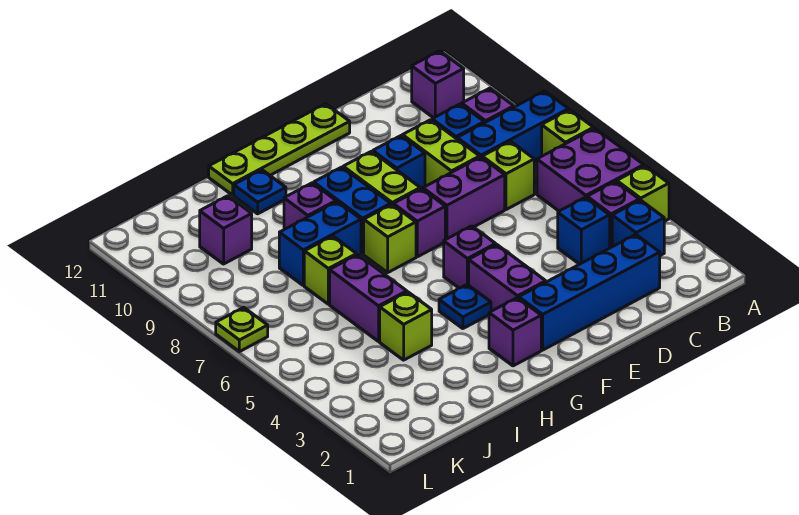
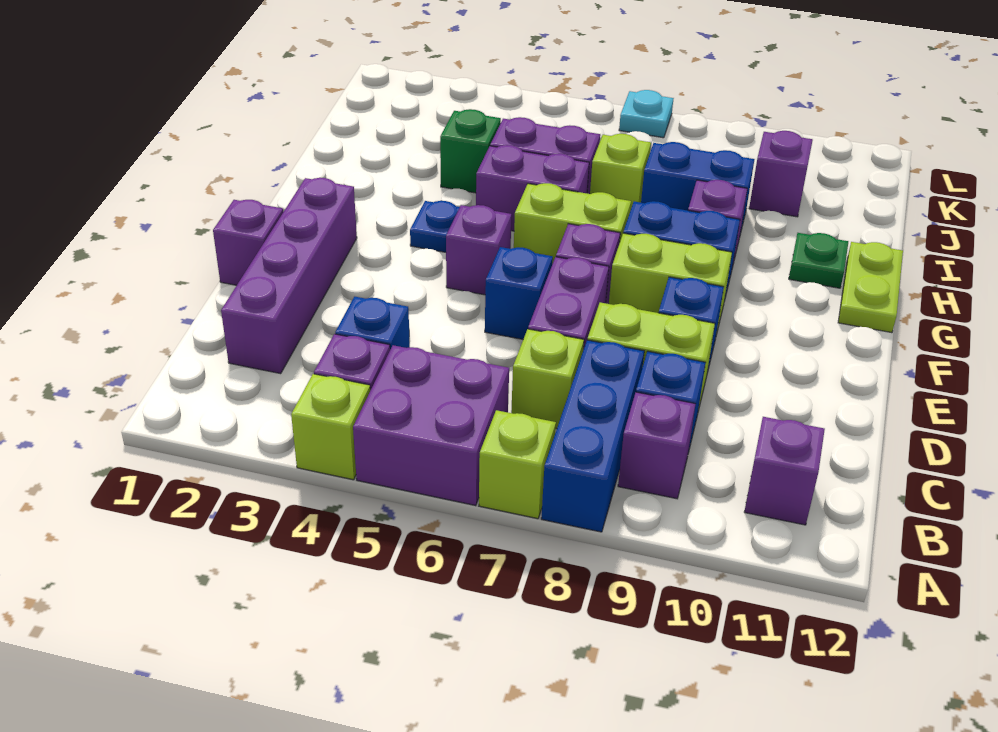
blue brick B3 level 1 -> blue brick E6 level 1
blue brick C2:F2 level 1 -> purple brick C2:F2 level 1
lime plate E12:H12 level 1 -> lime plate G12:H12 level 1
purple brick F3:F4 level 1 -> purple brick H5:H6 level 1
purple brick G2 level 1 -> purple brick E1 level 1
lime brick G7 level 1 -> lime brick G6:G7 level 1
blue brick H8:I8 level 1 -> blue brick I8:I9 level 1
blue plate H11 level 1 -> green plate H11 level 1
lime brick I4 level 1 -> green brick I4 level 1
lime plate L7 level 1 -> cyan plate L7 level 1

